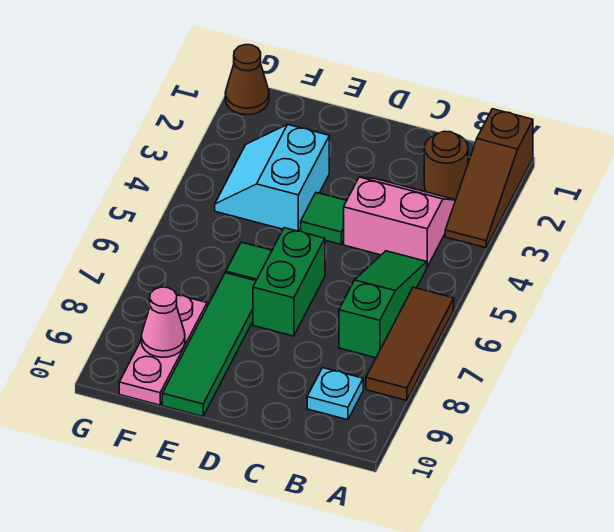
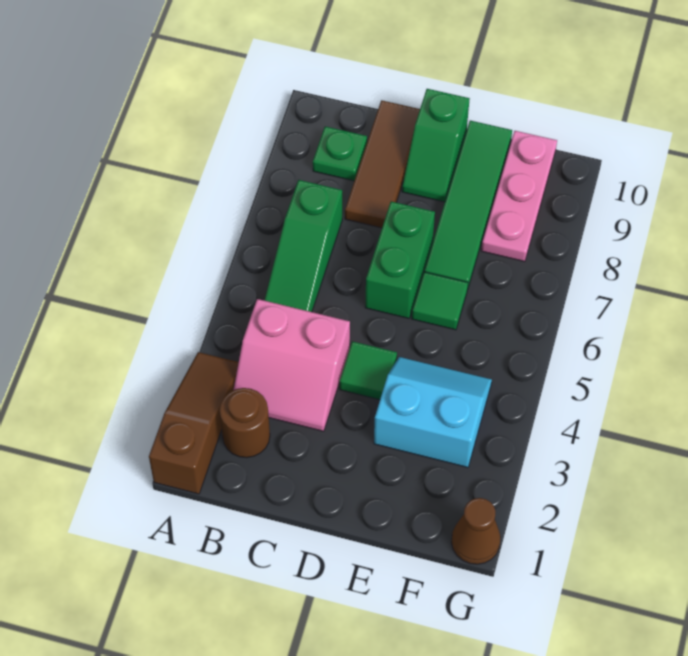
brown tile A6:A8 level 1 -> brown tile C8:C10 level 1
cyan plate B9 level 1 -> green plate B9 level 1
none -> green slope D9:D10 level 1 top 10
cyan slope E3:F4 level 1 top E -> cyan slope E3:F4 level 1 top 3
pink cone F9 level 2 -> none

